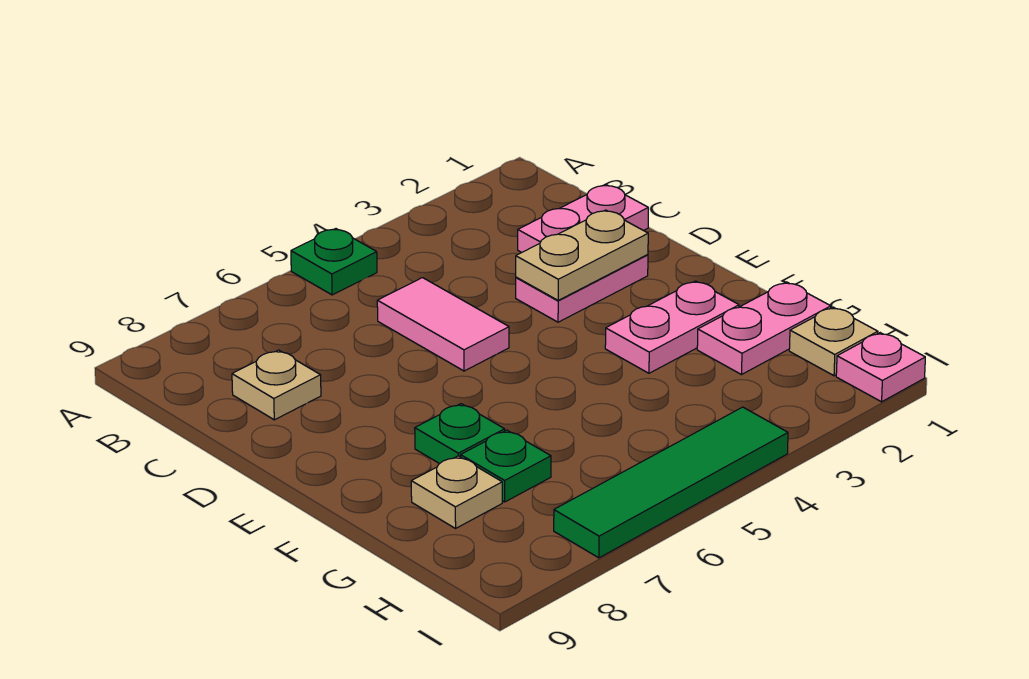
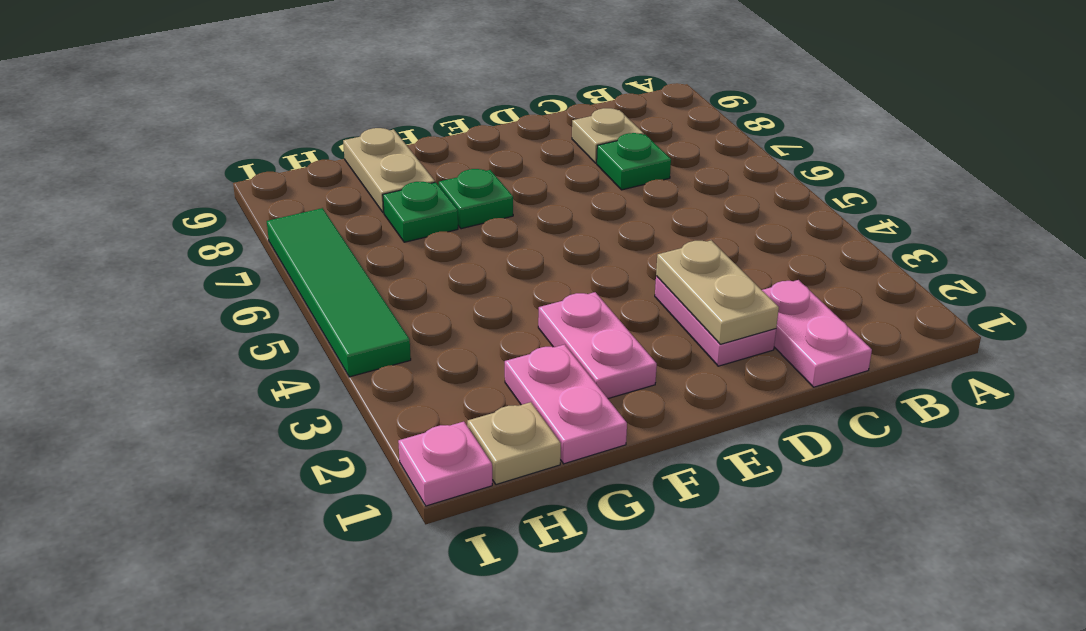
green plate A5 level 1 -> green plate C7 level 1
pink tile C5:D5 level 1 -> none
tan plate G8 level 1 -> tan plate G8:G9 level 1

